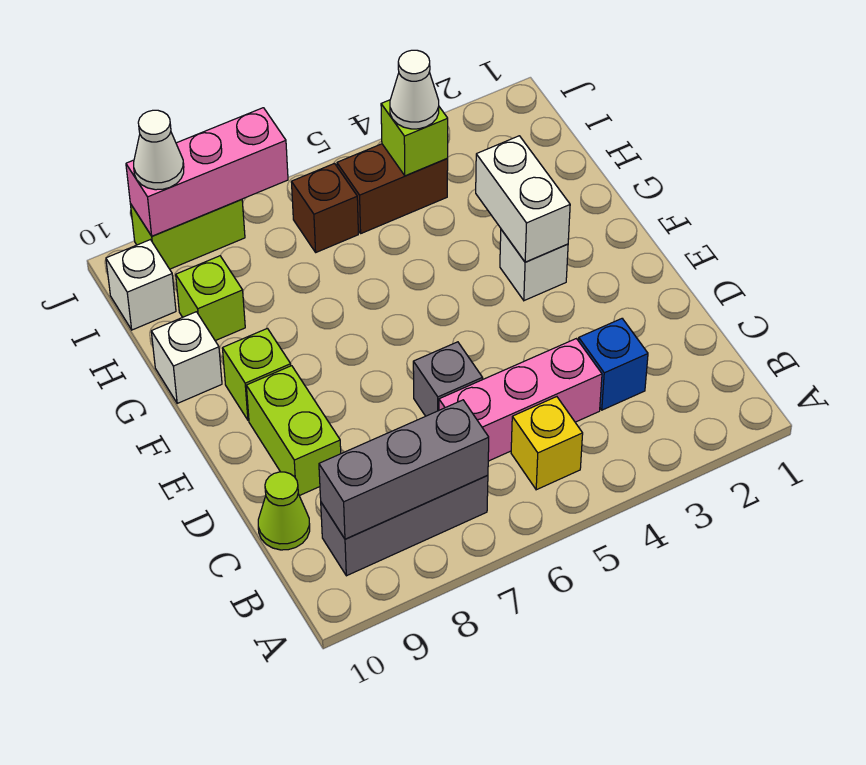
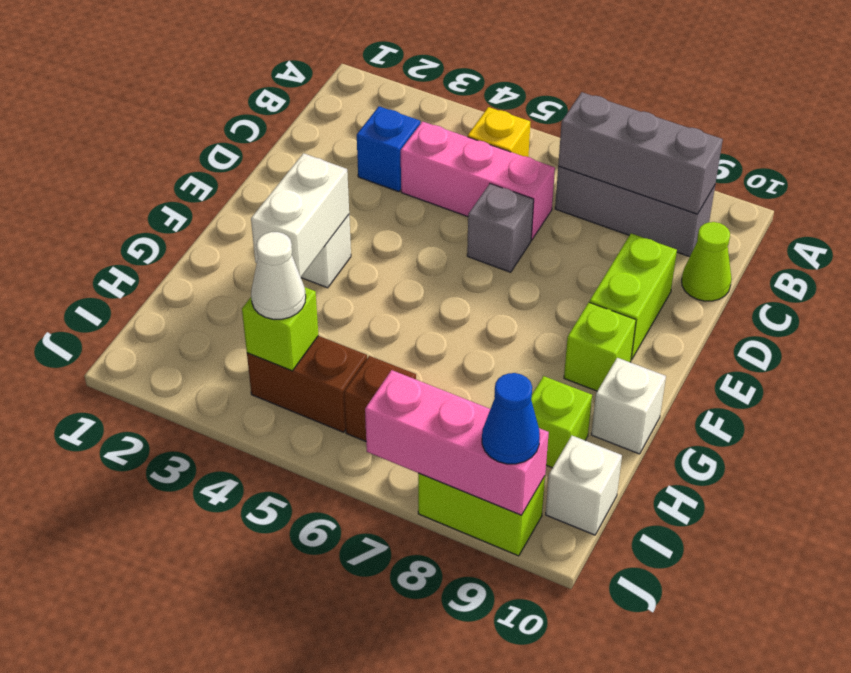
white cone J9 level 3 -> blue cone J9 level 3

